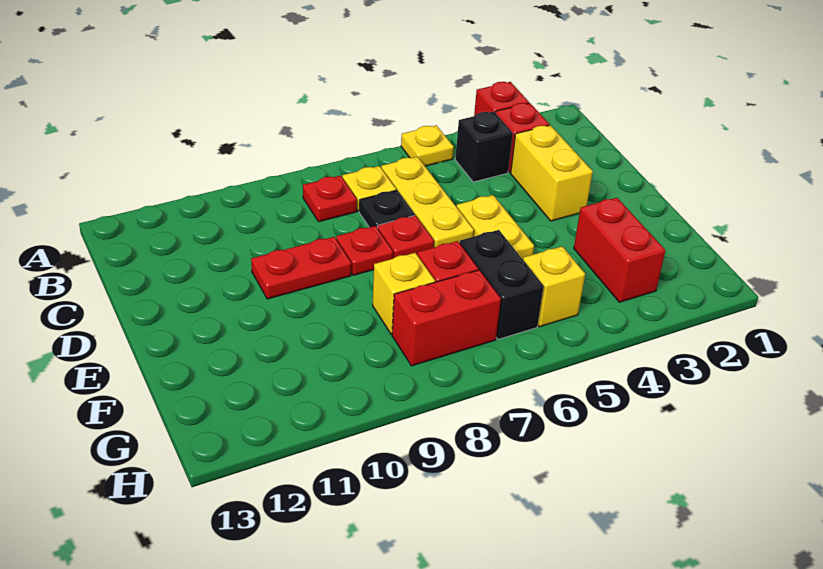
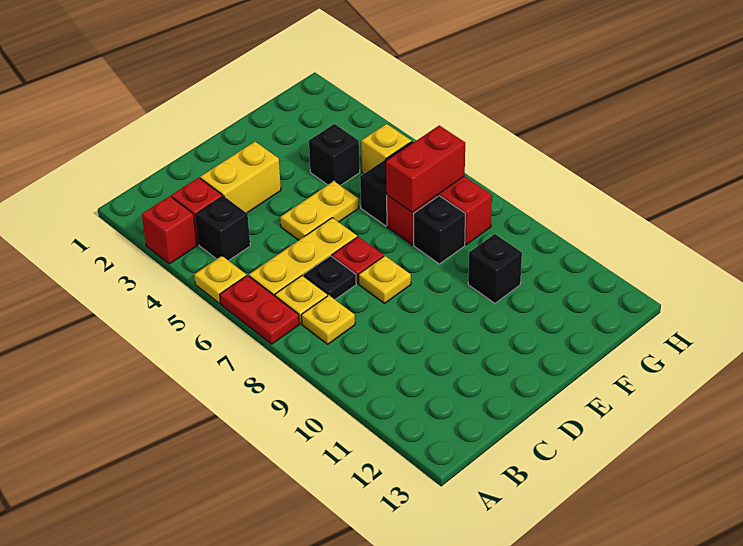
red plate B8 level 1 -> yellow plate B8 level 1
red plate D8 level 1 -> yellow plate D8 level 1
red plate D9:D10 level 1 -> red plate A6:A7 level 1
red brick F3:G3 level 1 -> red brick F7:G7 level 2
none -> black brick F4 level 1
yellow brick F8 level 1 -> black brick F8 level 1
none -> black brick F10 level 1

